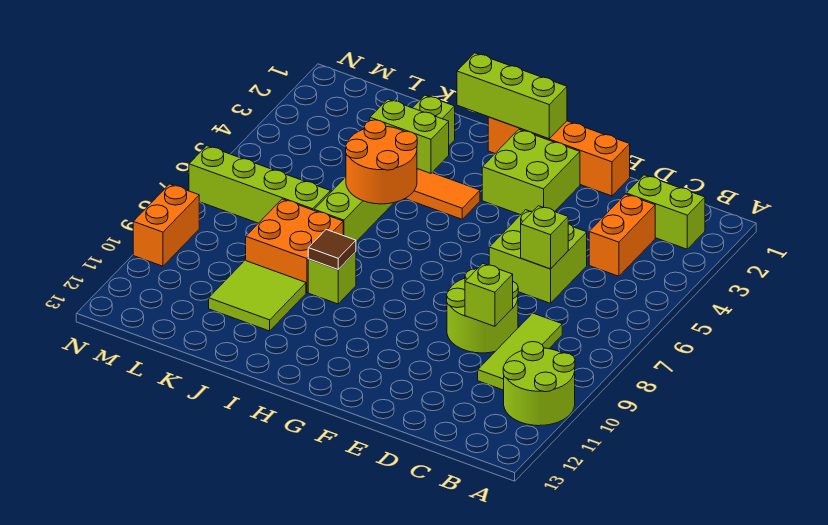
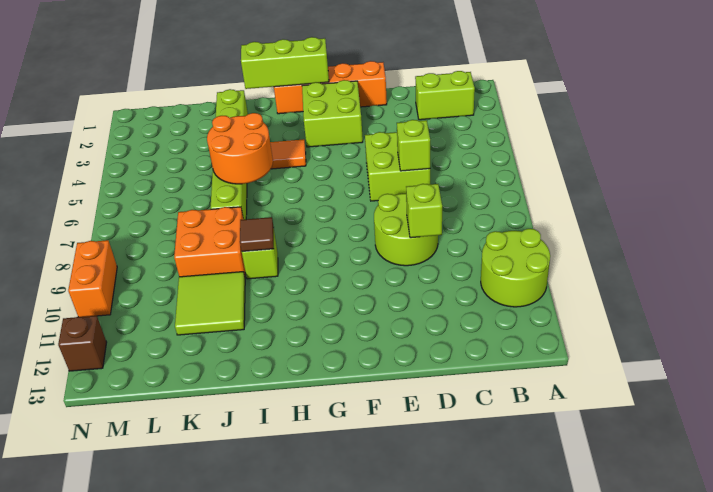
orange brick C3:C4 level 1 -> none
lime tile C8:C10 level 1 -> none
lime brick I4:J4 level 2 -> none
lime brick K7:N7 level 1 -> none
none -> brown brick N12 level 1

